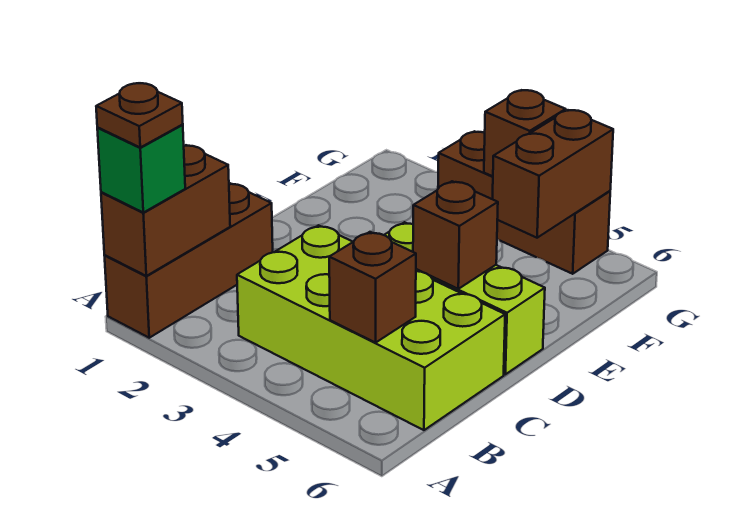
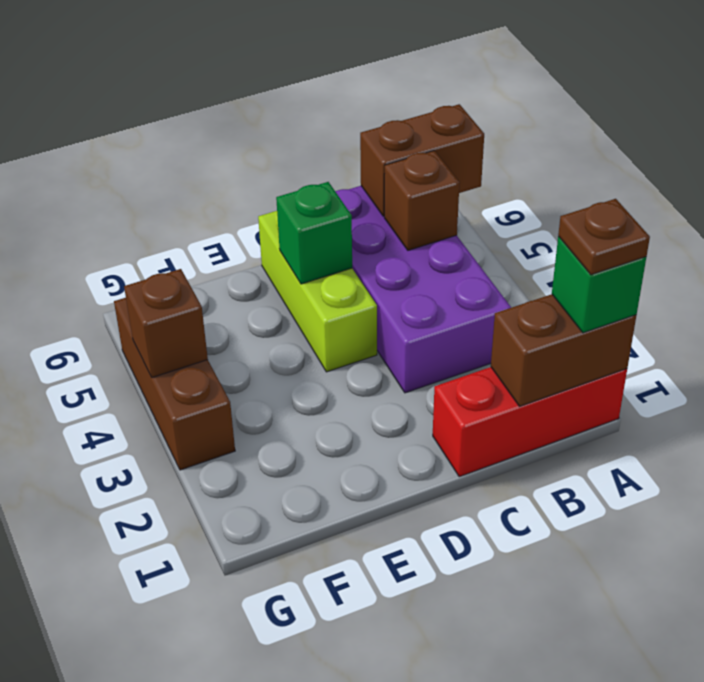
brown brick A1:C1 level 1 -> red brick A1:C1 level 1
lime brick B3:C6 level 1 -> purple brick B3:C6 level 1
brown brick D5 level 2 -> green brick D5 level 2
brown brick F5:G5 level 2 -> brown brick A6:B6 level 2

